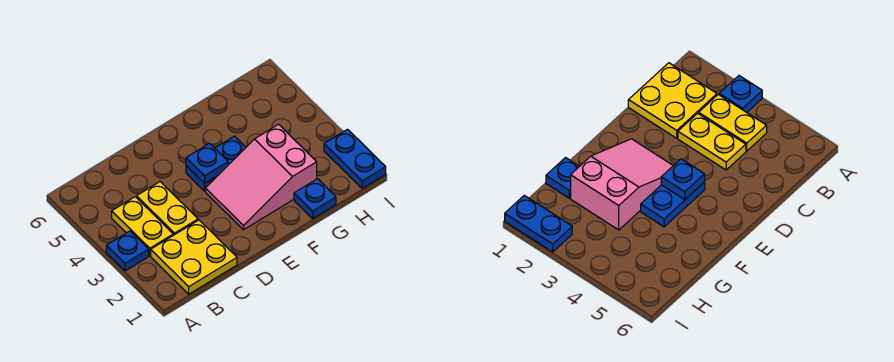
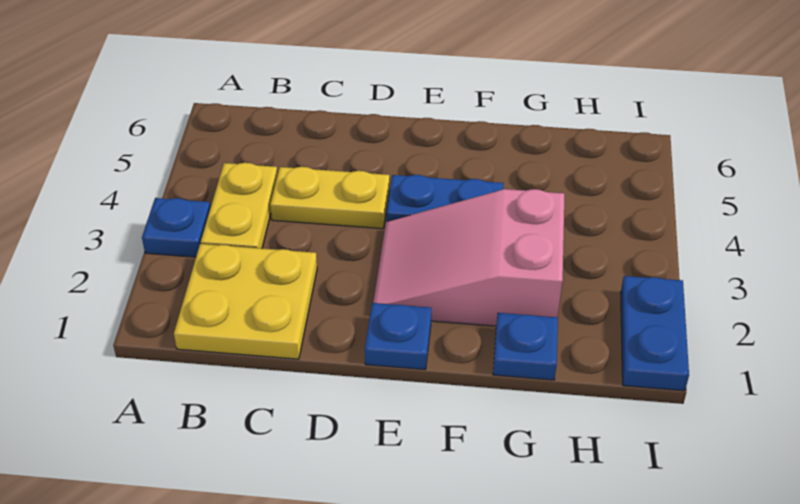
yellow plate C3:C4 level 1 -> yellow plate C4:D4 level 1
blue plate E4 level 2 -> blue plate E1 level 1

